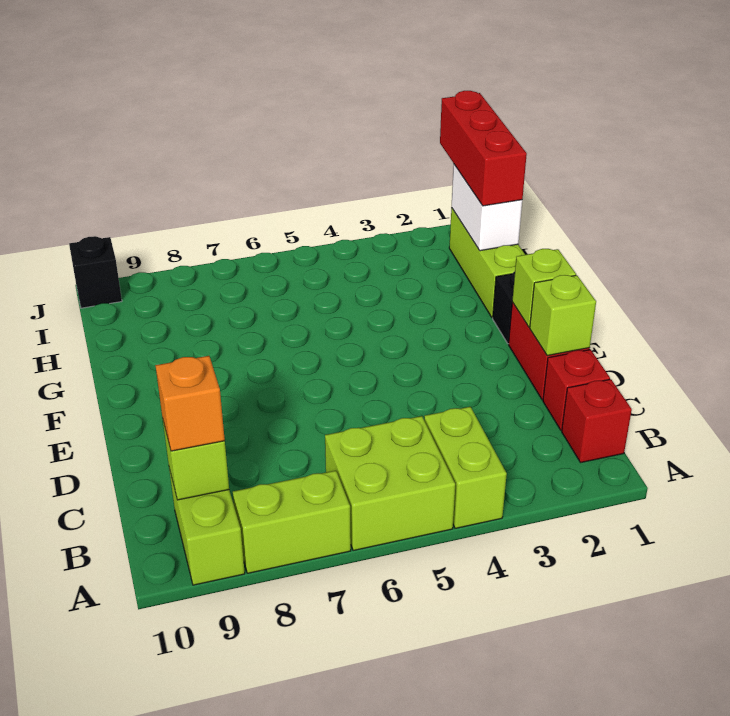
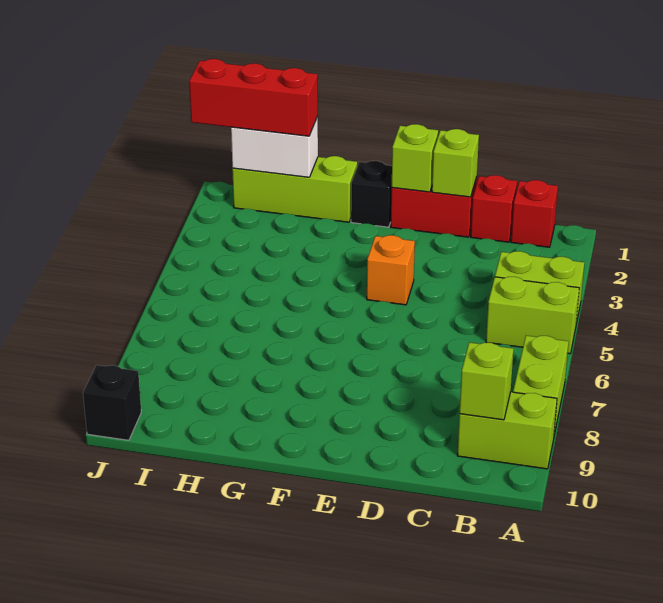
lime brick A5:B6 level 1 -> lime brick A5:B5 level 1
orange brick B9 level 3 -> orange brick E4 level 1

